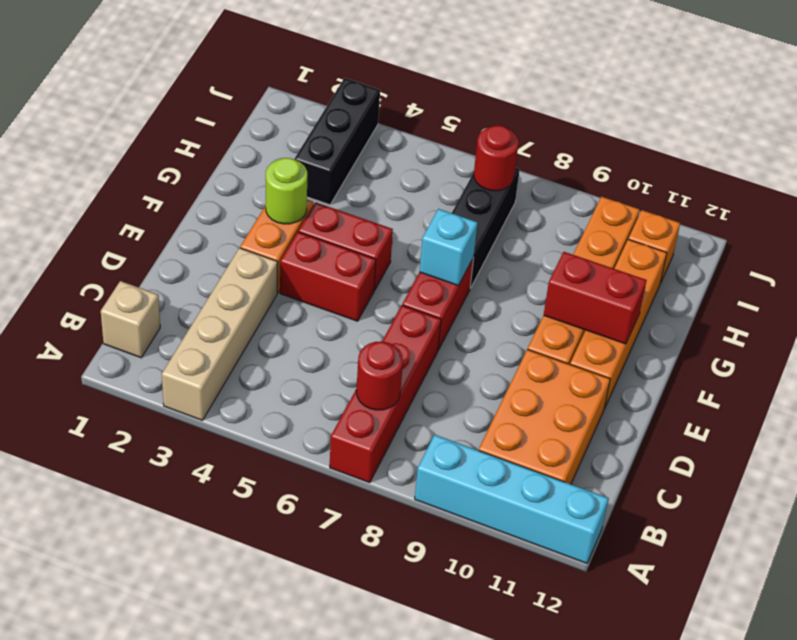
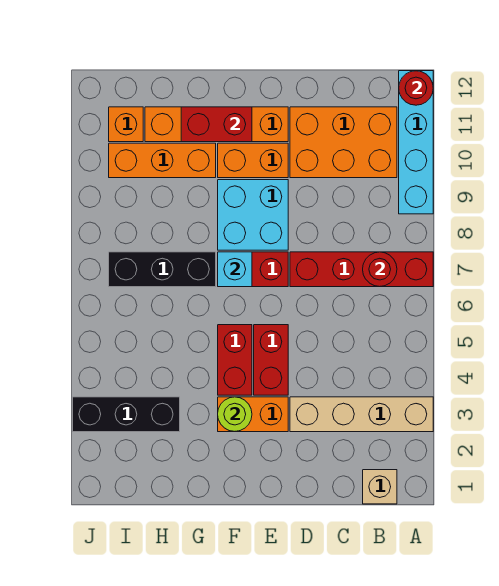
none -> cyan brick E8:F9 level 1
red brick F10:F11 level 2 -> red brick F11:G11 level 2
red round brick I7 level 2 -> red round brick A12 level 2

